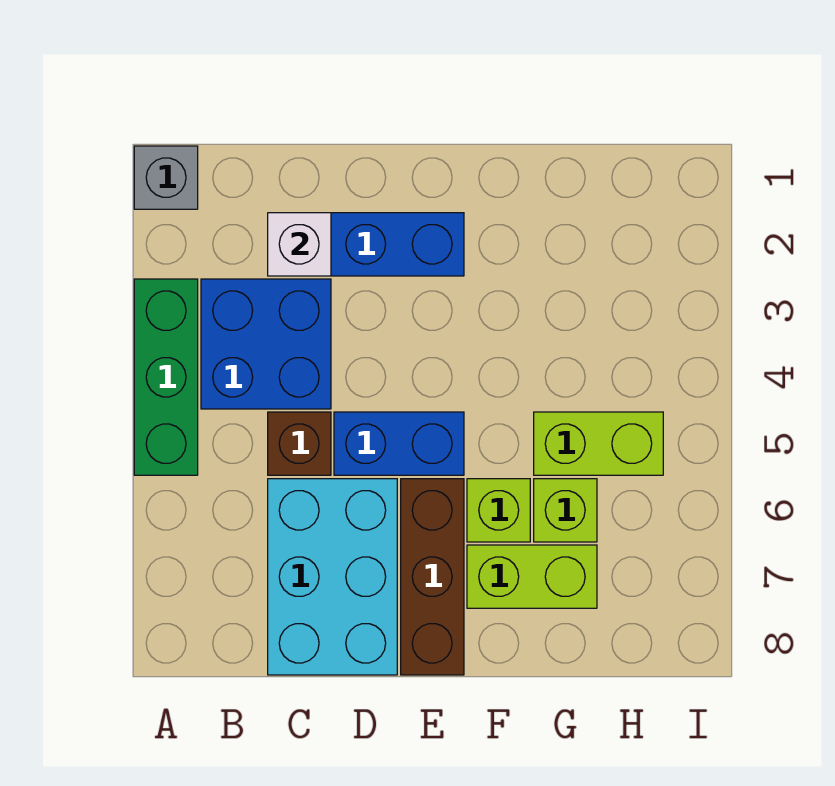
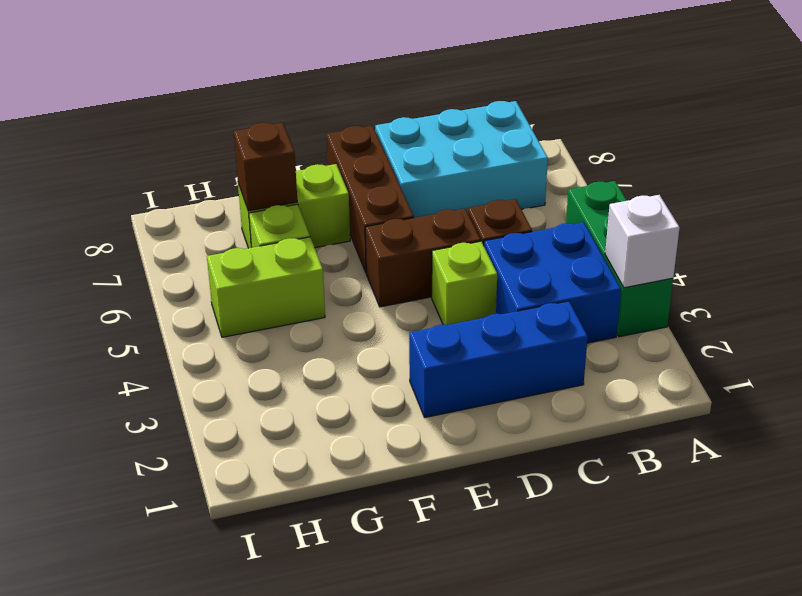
grey brick A1 level 1 -> none
white brick C2 level 2 -> white brick A3 level 2
cyan brick C6:D8 level 1 -> cyan brick B7:D8 level 1
blue brick D5:E5 level 1 -> brown brick D5:E5 level 1
lime brick F6 level 1 -> lime brick D4 level 1
none -> brown brick G7 level 2

